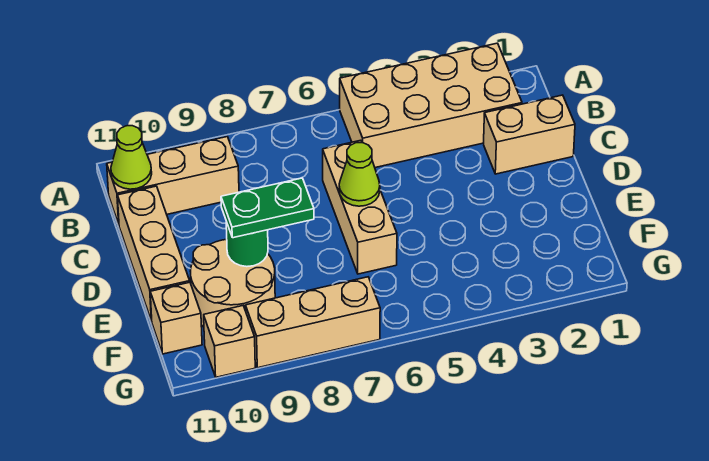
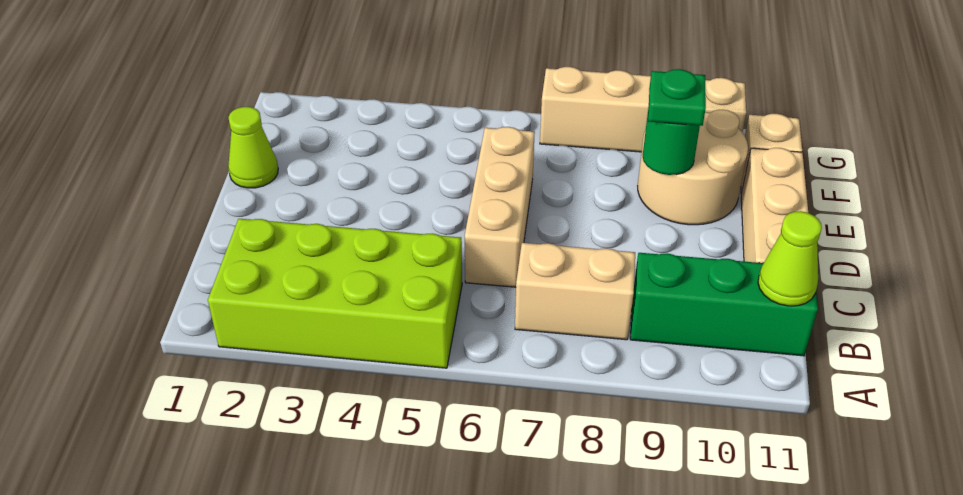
tan brick A2:B5 level 1 -> lime brick A2:B5 level 1
tan brick B9:B11 level 1 -> green brick B9:B11 level 1
tan brick C1:C2 level 1 -> tan brick B7:B8 level 1
lime cone D6 level 2 -> lime cone E1 level 1
green plate E8:E9 level 3 -> green plate E9 level 3

